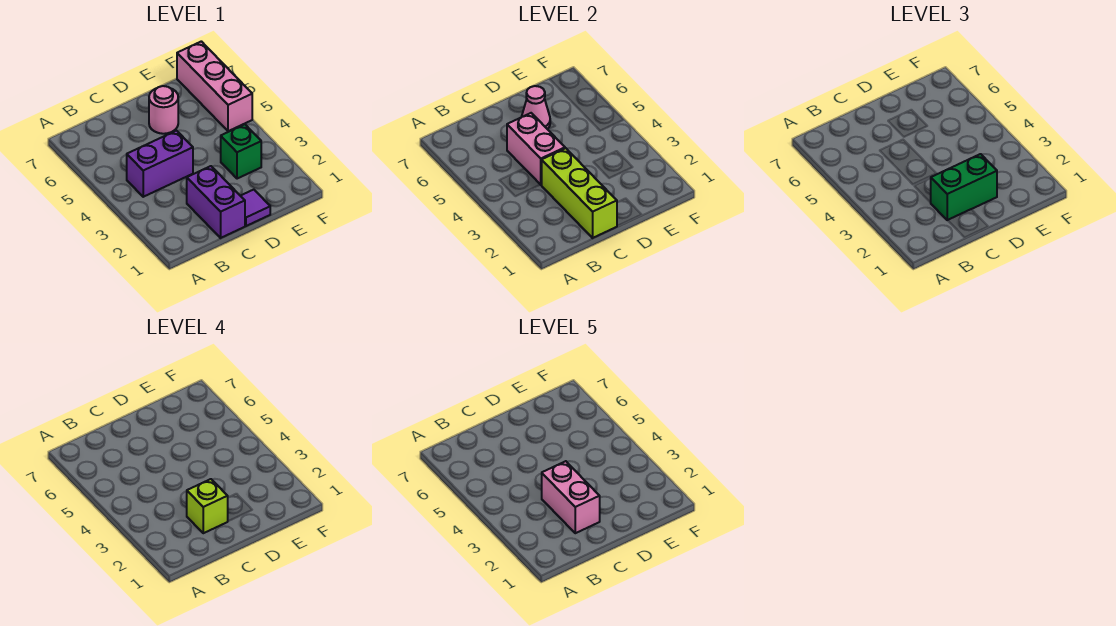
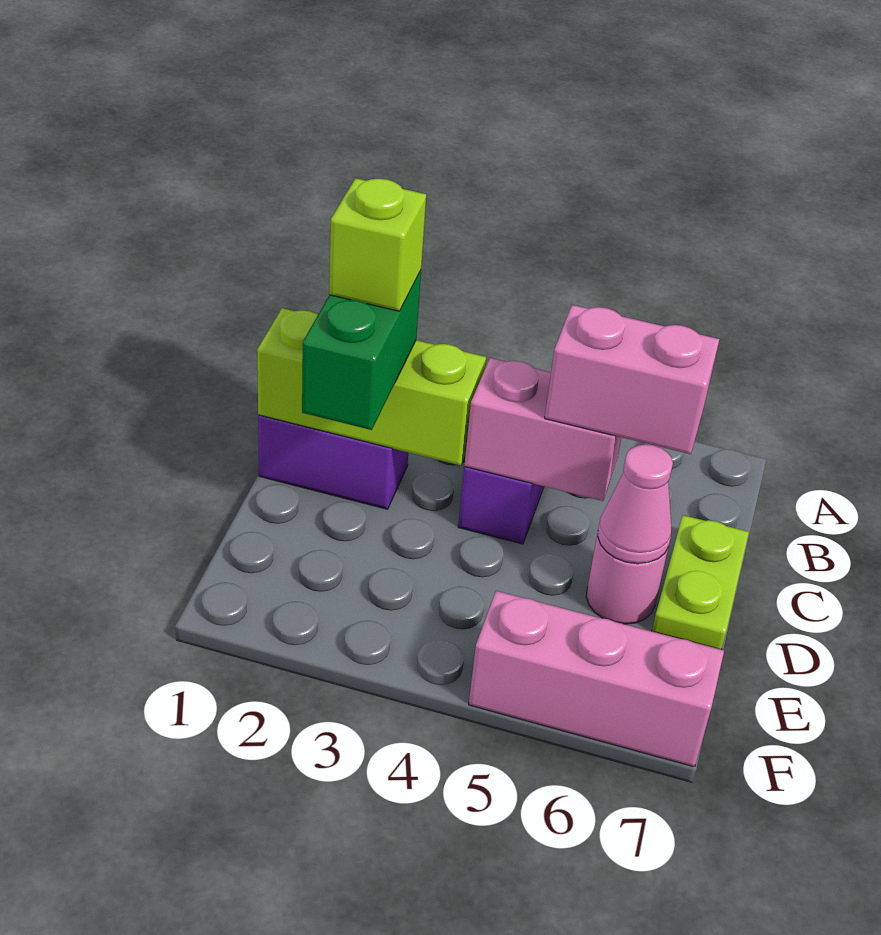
pink brick C2:C3 level 5 -> pink brick C5:C6 level 3
none -> lime plate C7:D7 level 1
purple tile D1 level 1 -> none
green brick E3 level 1 -> none

